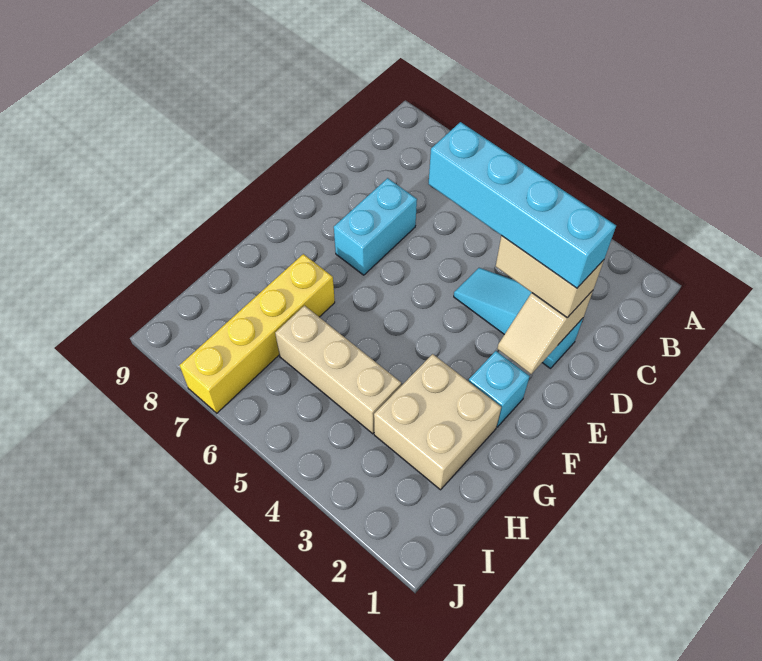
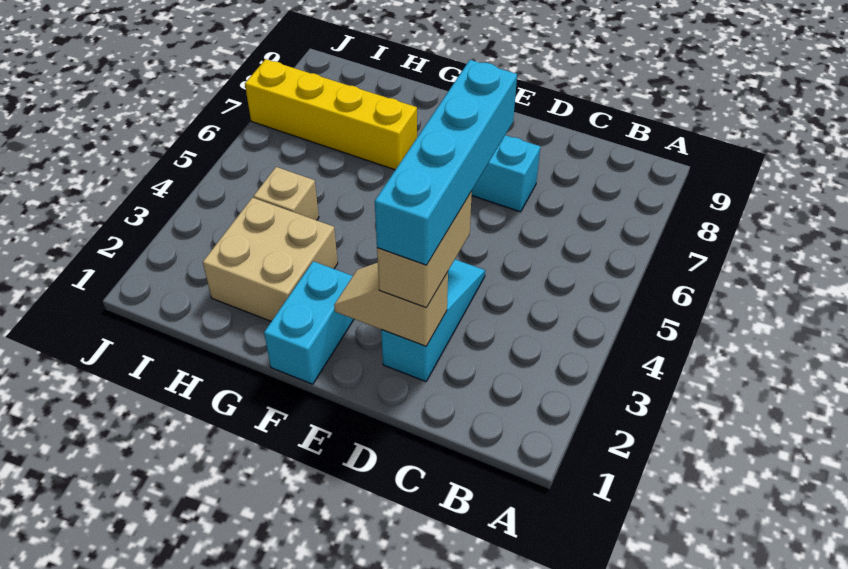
cyan brick F2 level 1 -> cyan brick F1:F2 level 1
tan brick H4:H6 level 1 -> tan brick H4 level 1

